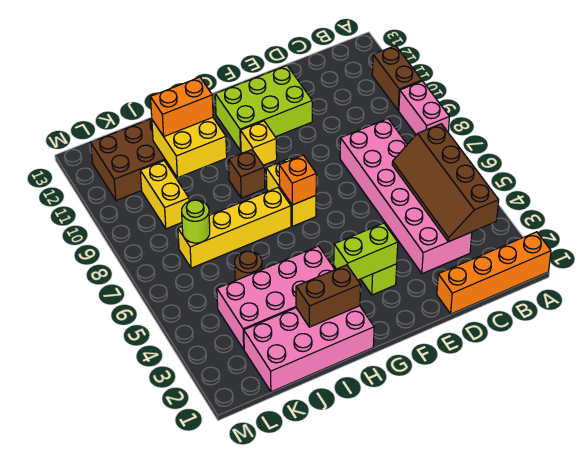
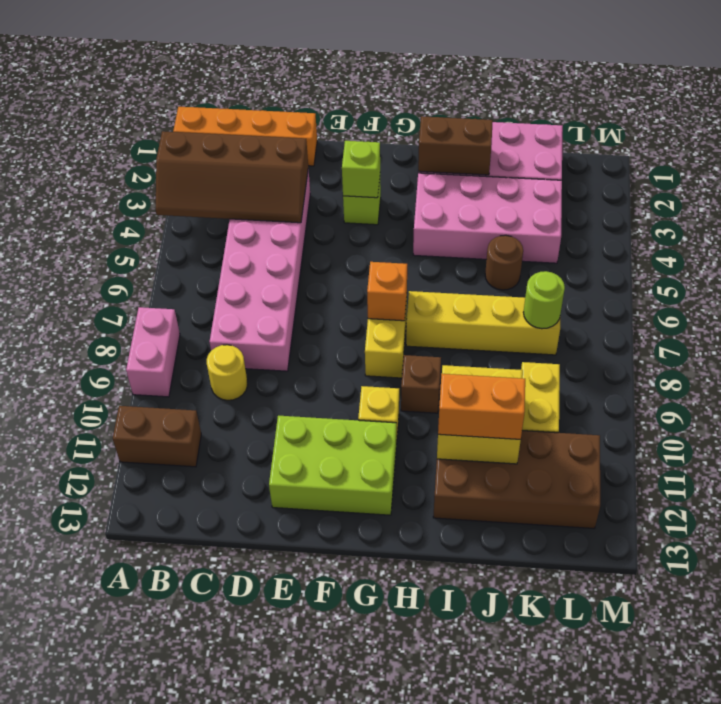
brown brick A10:A11 level 1 -> brown brick A11:B11 level 1
brown slope B3:C6 level 2 top B -> brown slope A3:D4 level 2 top 3
none -> yellow round brick C9 level 1
lime brick F3:G3 level 2 -> lime brick F3 level 2

